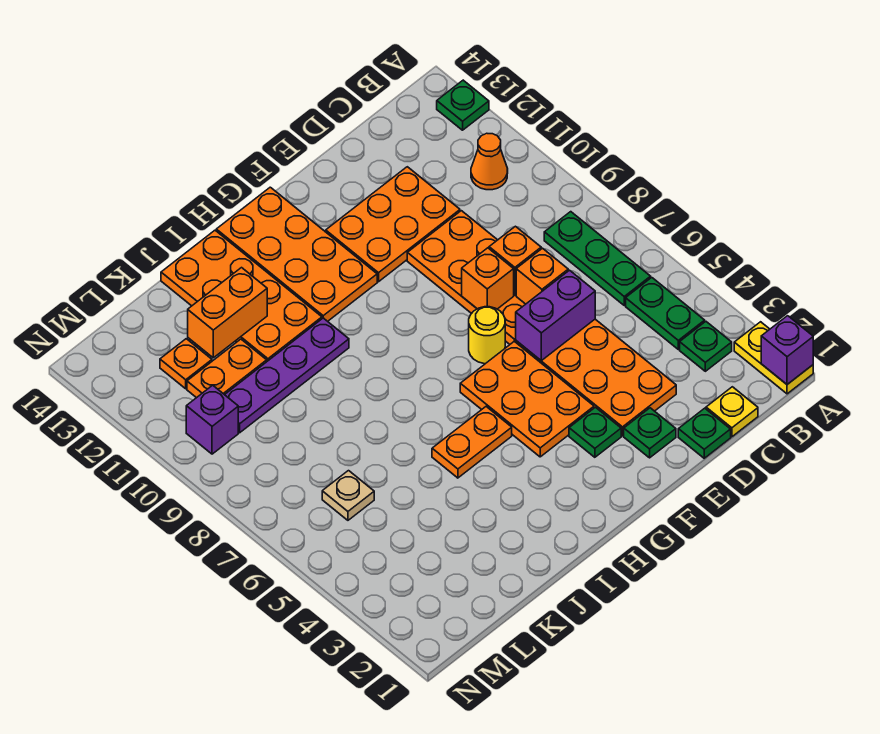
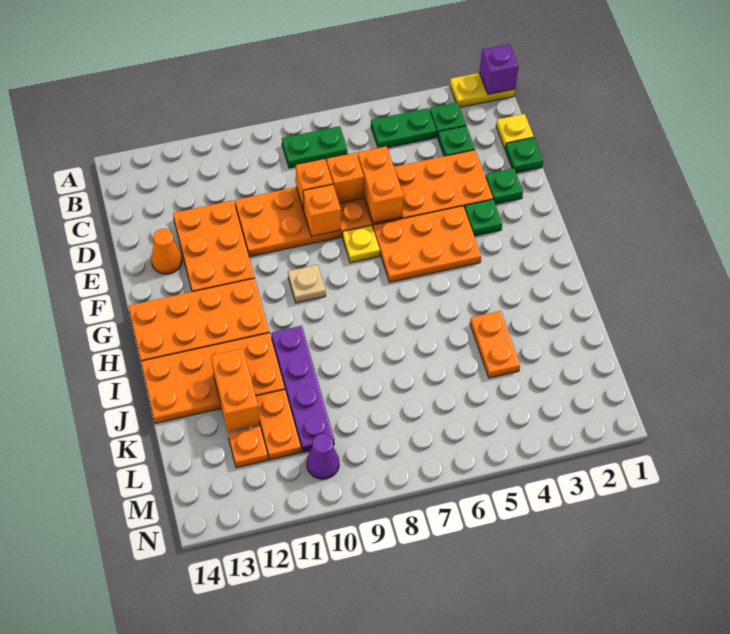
green plate A13 level 1 -> green plate C3 level 1
green plate B6:B8 level 1 -> green plate B7:B8 level 1
orange cone B11 level 1 -> orange cone E13 level 1
purple brick D6:E6 level 2 -> orange brick D6:E6 level 2
yellow round brick F7 level 1 -> yellow plate F7 level 1
orange plate H5:I5 level 1 -> orange plate J4:K4 level 1
tan plate L6 level 1 -> tan plate G9 level 1
purple brick M10 level 1 -> purple cone M10 level 1

